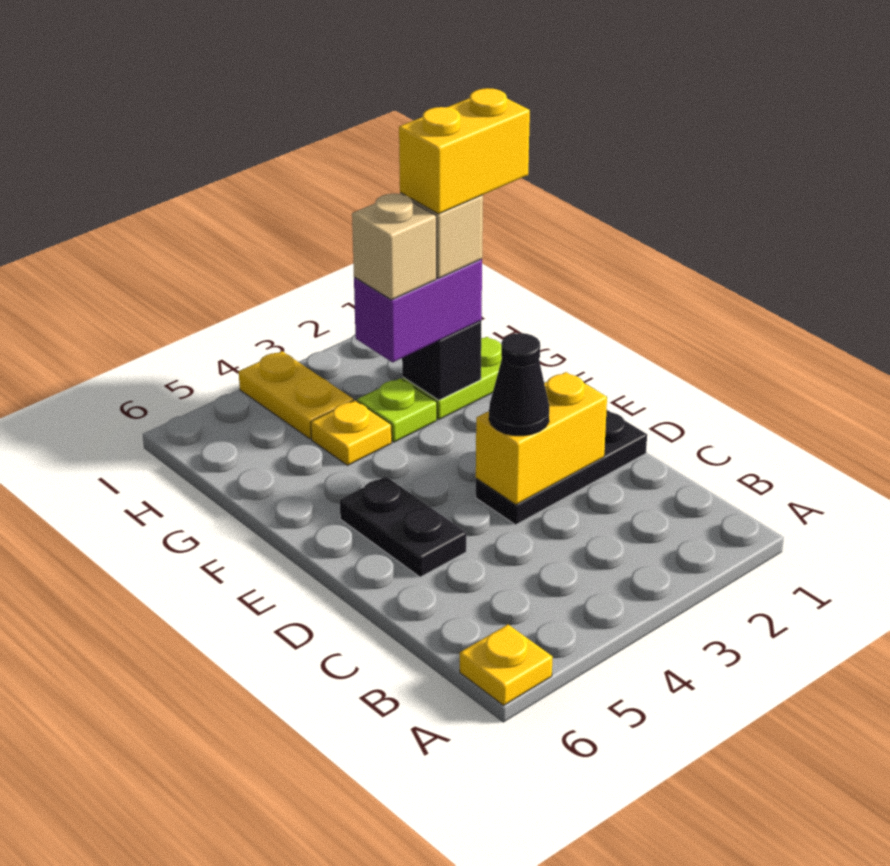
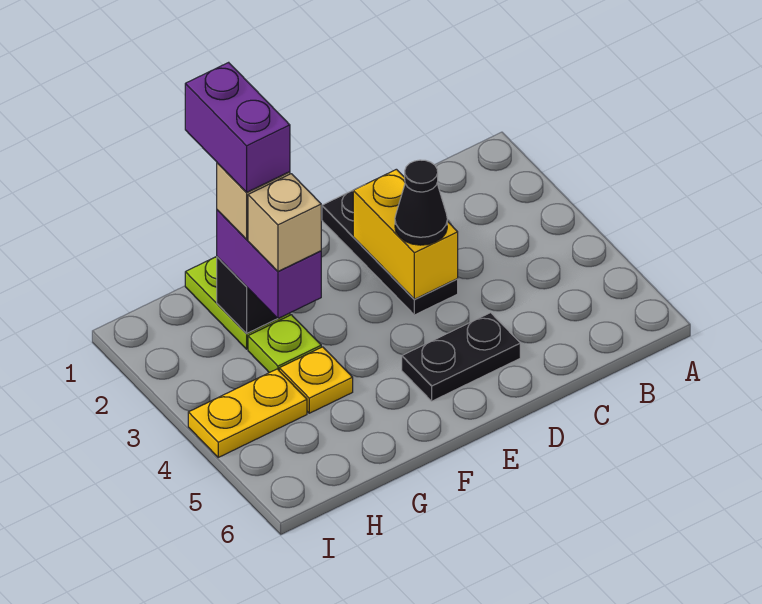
yellow plate A6 level 1 -> none
yellow brick G1:G2 level 5 -> purple brick G1:G2 level 5

